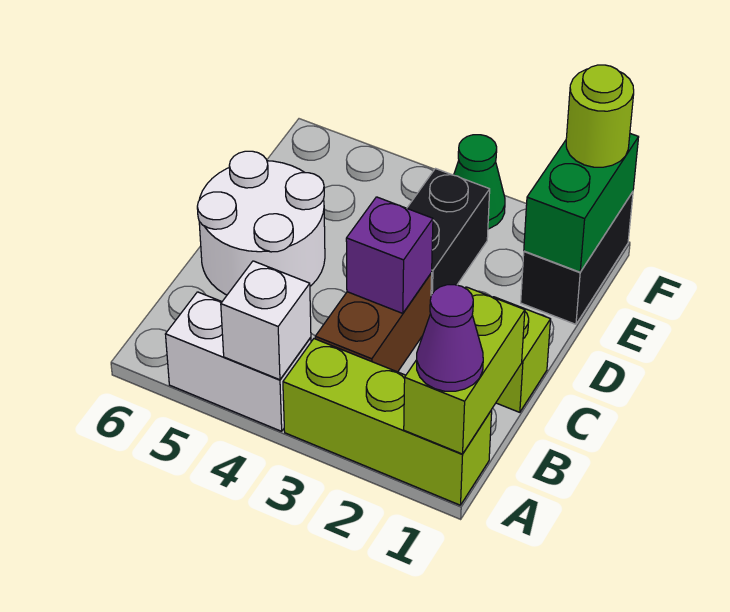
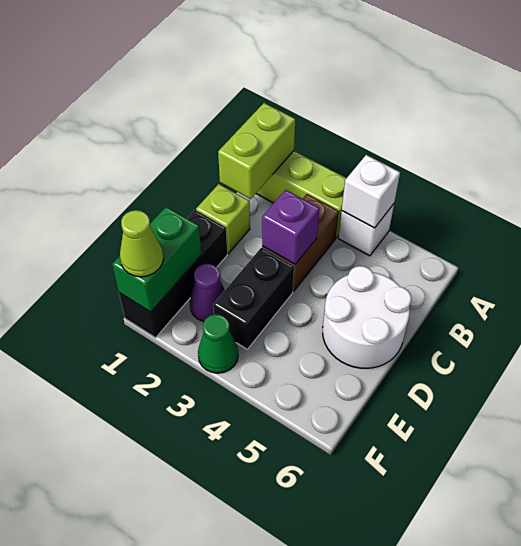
purple cone A1 level 3 -> purple cone E2 level 1
white brick A4:A5 level 1 -> white brick A4 level 1
black brick E1:F1 level 1 -> black brick D1:F1 level 1
lime round brick F1 level 3 -> lime cone F1 level 3

